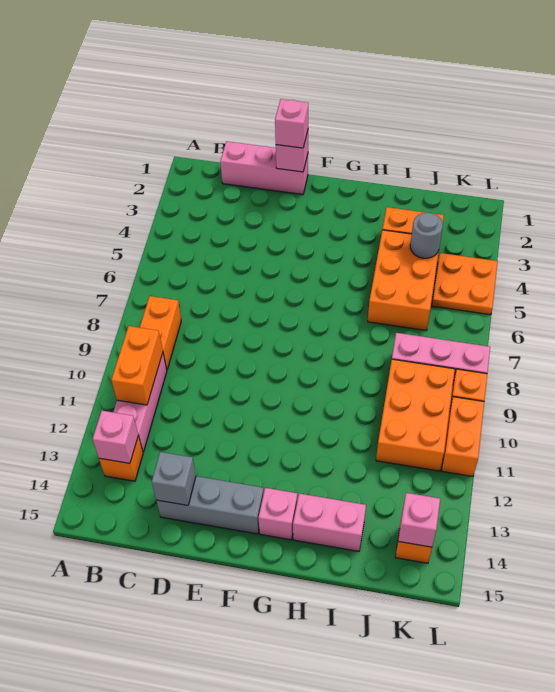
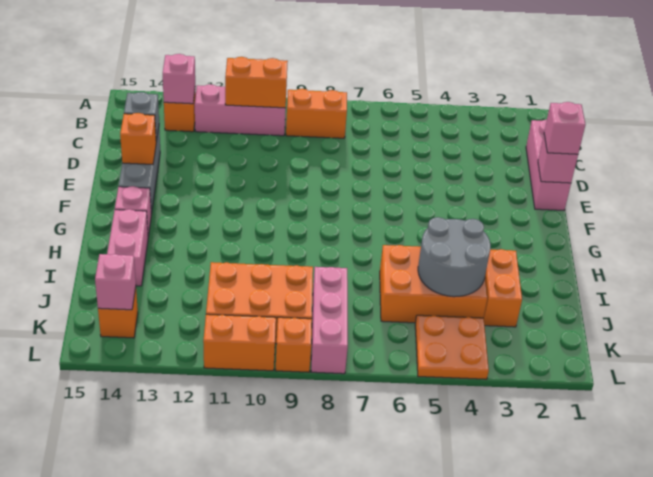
none -> orange brick E14 level 2
grey round brick J4 level 2 -> grey round brick I4:J5 level 2

